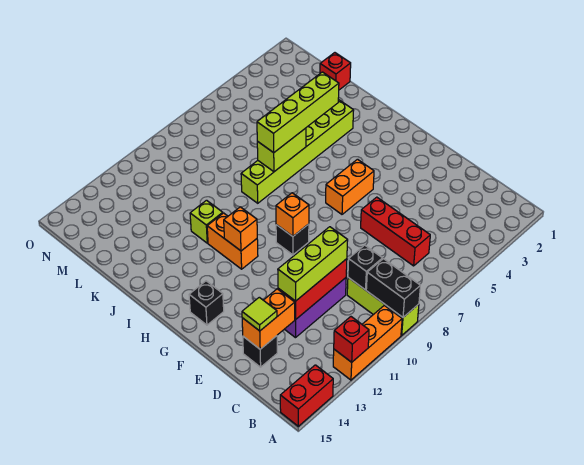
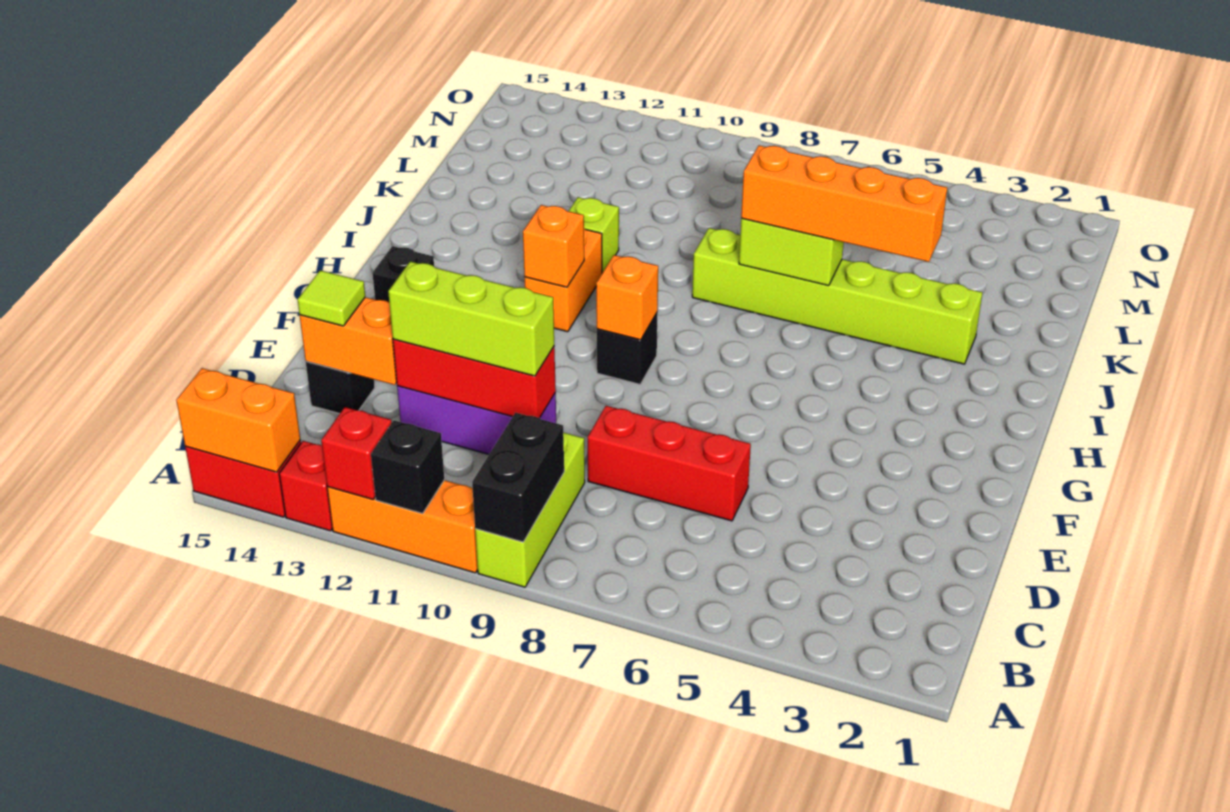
red brick C6:E6 level 1 -> red brick D6:D8 level 1
black brick C9 level 2 -> black brick A11 level 2
orange brick G5:G6 level 1 -> orange brick A14:A15 level 2
lime brick J4:J7 level 3 -> orange brick J4:J7 level 3
red brick L1 level 1 -> red brick A13 level 1

